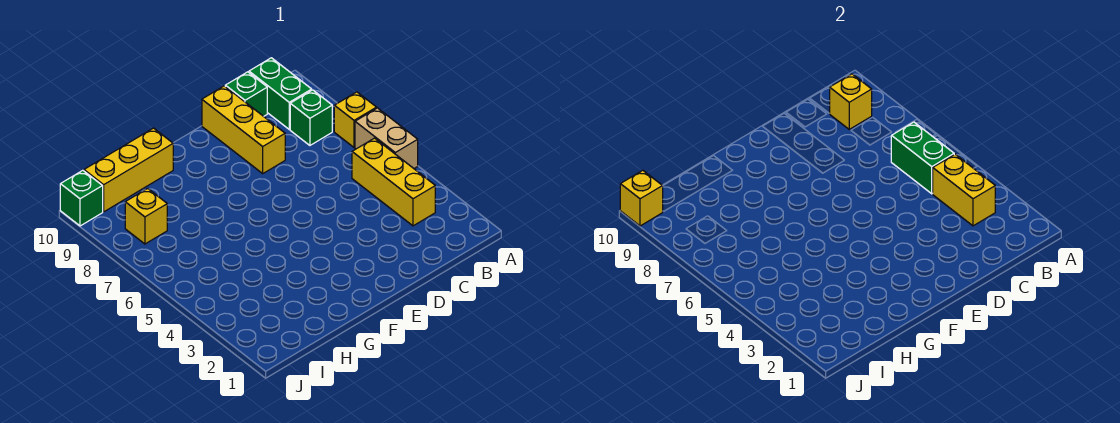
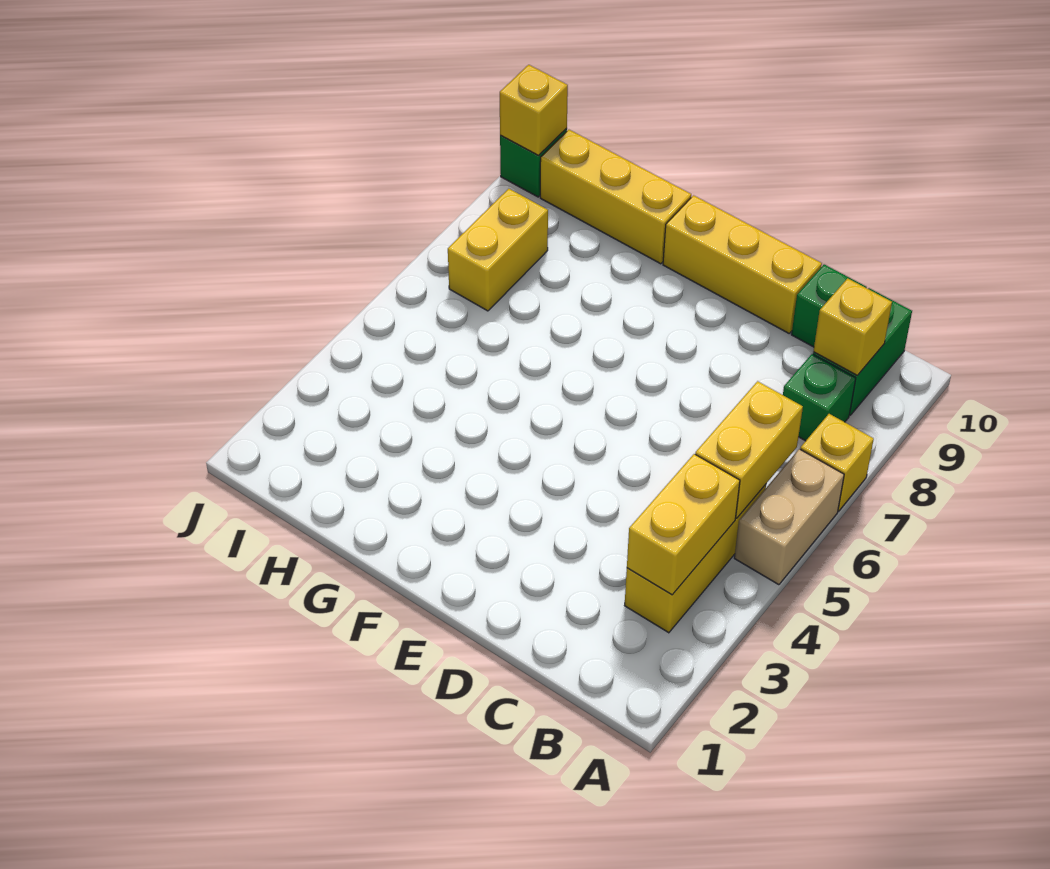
green brick B5:B6 level 2 -> yellow brick B5:B6 level 2
yellow brick D8:D10 level 1 -> yellow brick D10:F10 level 1
yellow brick I8 level 1 -> yellow brick I7:I8 level 1

